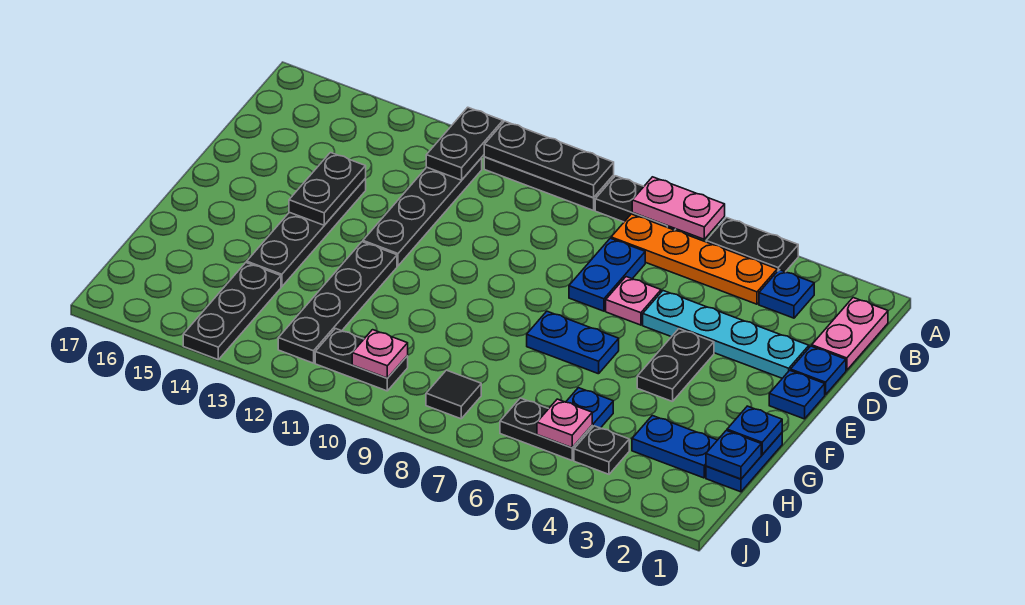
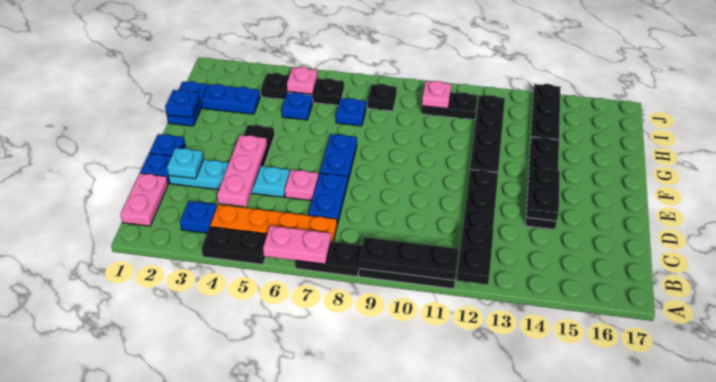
none -> pink plate C4:E4 level 2
none -> cyan plate D2 level 2
blue plate F6:F7 level 1 -> blue plate E7:F7 level 1
blue plate H1 level 2 -> blue plate H7 level 1
black tile I8 level 1 -> black plate I8 level 1

